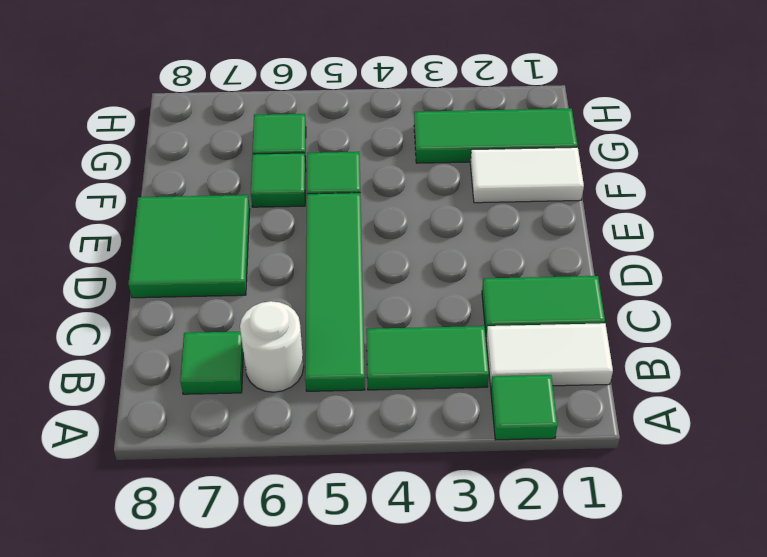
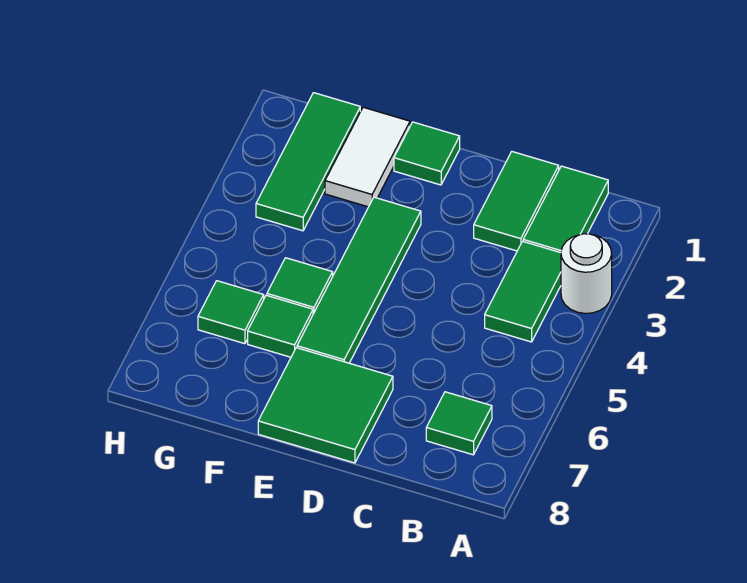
green tile A2 level 1 -> green tile E1 level 1
white tile B1:B2 level 1 -> green tile B1:B2 level 1
green tile B5:E5 level 1 -> green tile E3:E6 level 1
white round brick B6 level 1 -> white round brick A3 level 1

